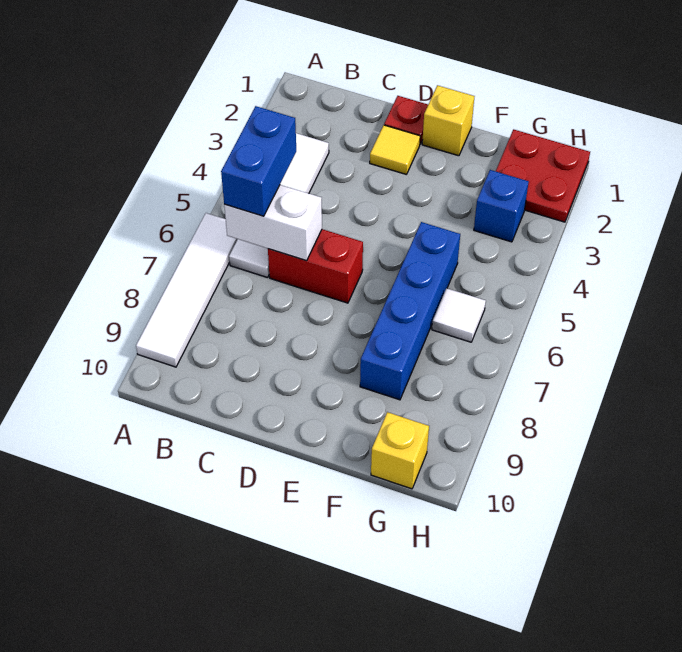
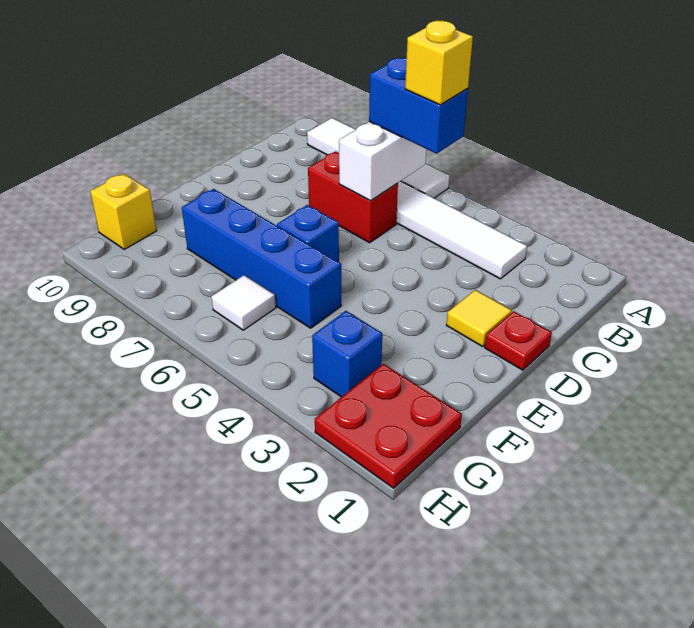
red brick C6:D6 level 1 -> red brick C6:C7 level 1
yellow brick E1 level 1 -> yellow brick B5 level 4
none -> blue brick E6 level 1

